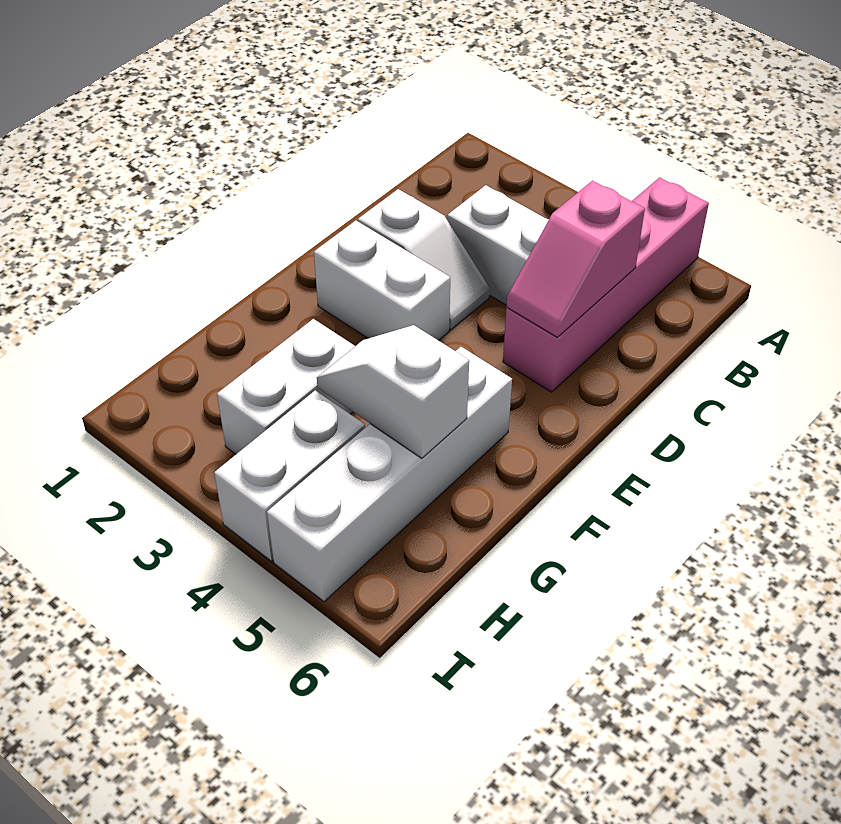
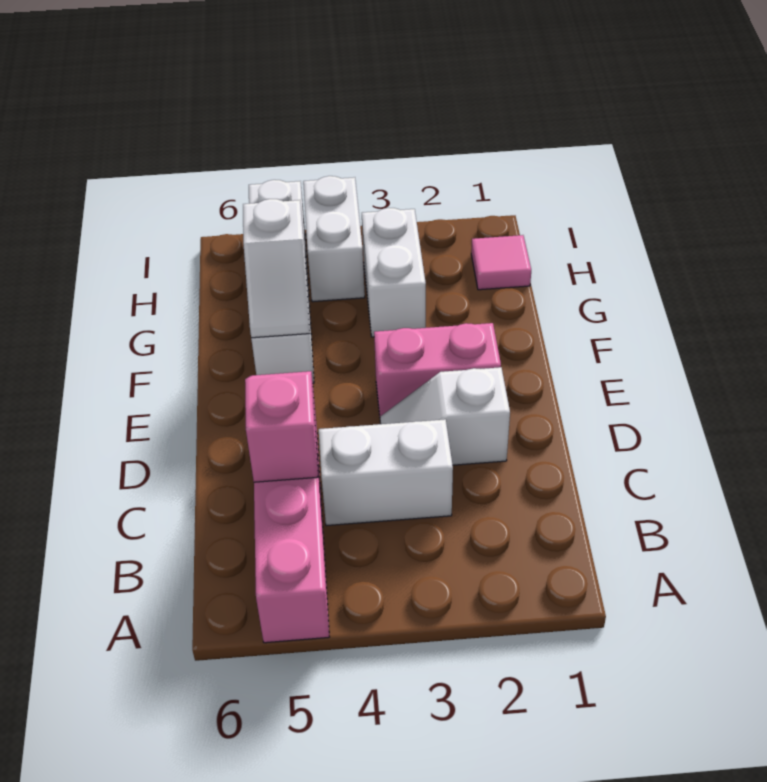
white brick E2:E3 level 1 -> pink brick E2:E3 level 1
white slope G4:G5 level 2 top 5 -> white slope F5:G5 level 2 top G
none -> pink tile H1 level 1

